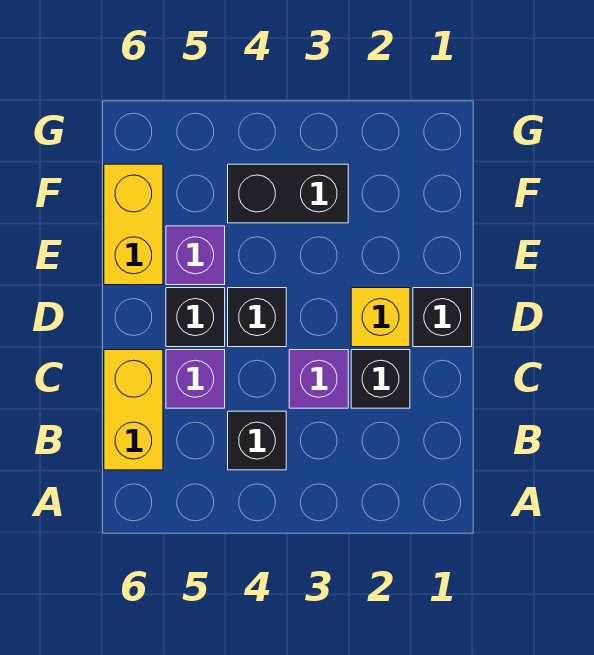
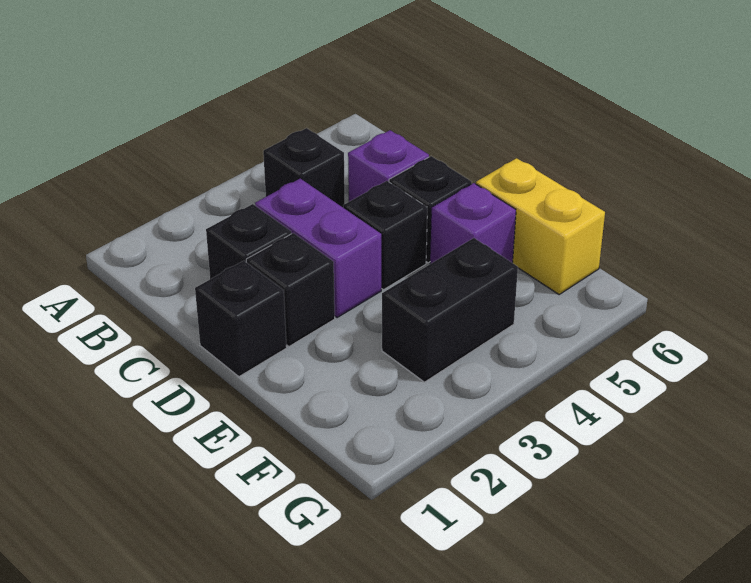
yellow brick B6:C6 level 1 -> none
purple brick C3 level 1 -> purple brick C3:D3 level 1
yellow brick D2 level 1 -> black brick D2 level 1

